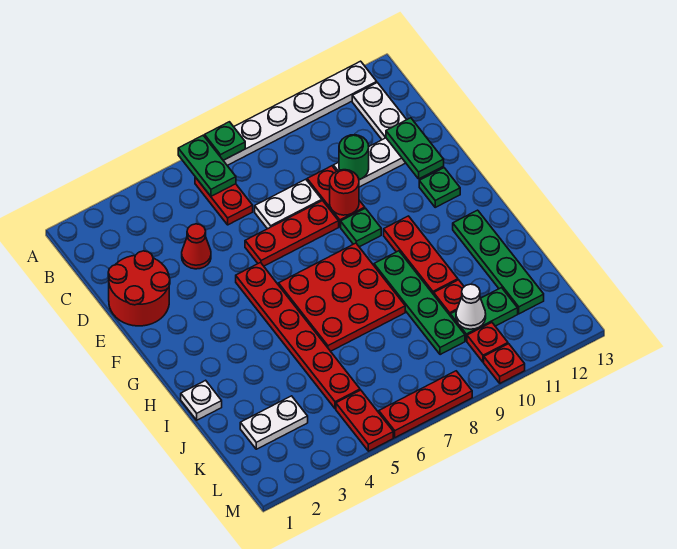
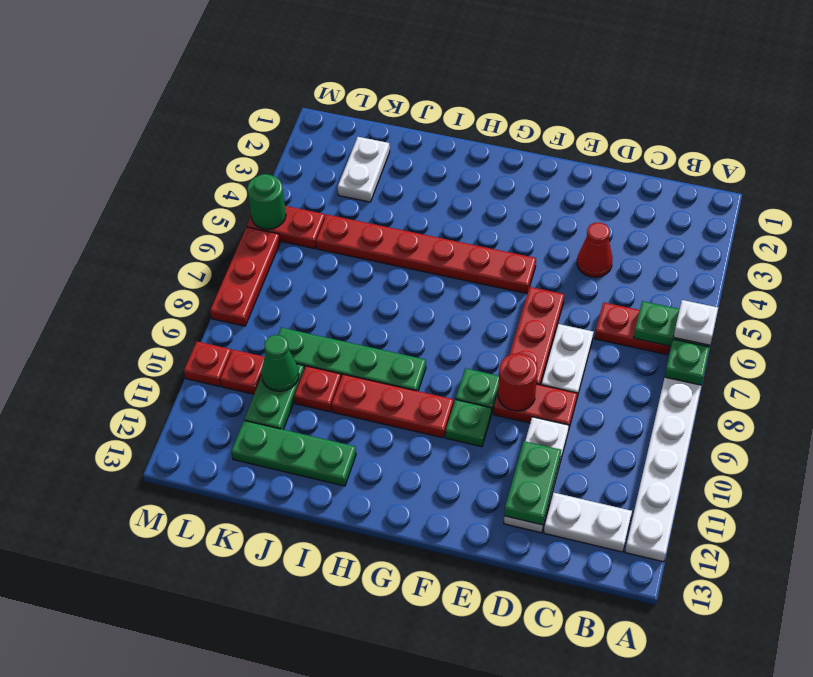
red round brick D1:E2 level 1 -> none
green round brick D10 level 2 -> green round brick M5 level 2
green plate D12:E12 level 2 -> green plate D11:D12 level 2
green plate F12 level 1 -> green plate F10 level 1
red plate G6:I8 level 1 -> none
green plate H12:K12 level 1 -> green plate I12:K12 level 1
white plate I1 level 1 -> white plate A6 level 3
white cone K10 level 2 -> green cone K10 level 2

